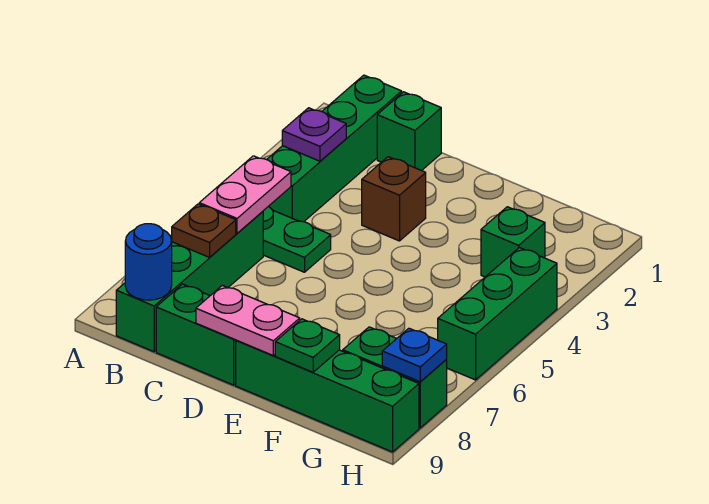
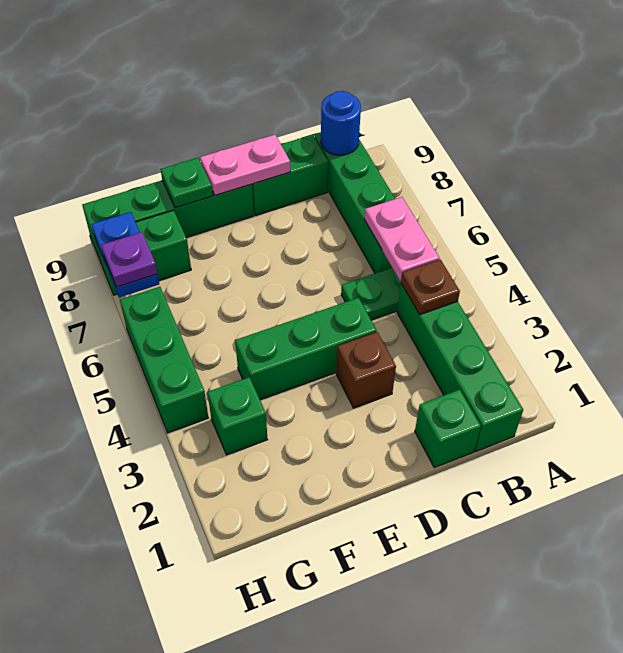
purple plate B3 level 2 -> purple plate H7 level 3
brown plate B7 level 2 -> brown plate B4 level 2
none -> green brick D4:F4 level 1
blue plate H8 level 2 -> blue plate H7:H8 level 2

